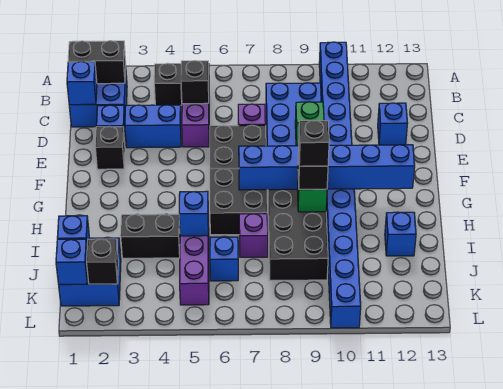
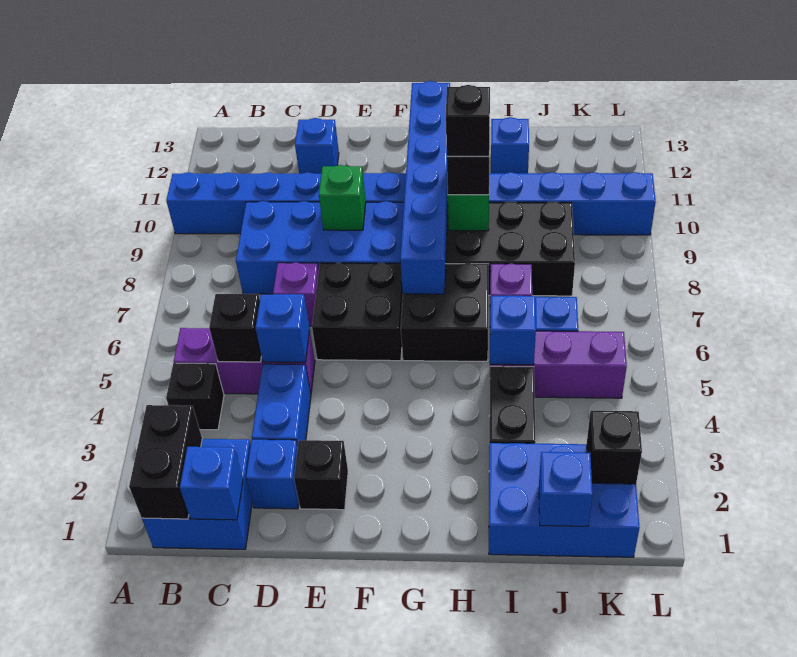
blue brick J1:K2 level 1 -> blue brick I1:K2 level 1
blue brick K1 level 2 -> blue brick D5 level 2

